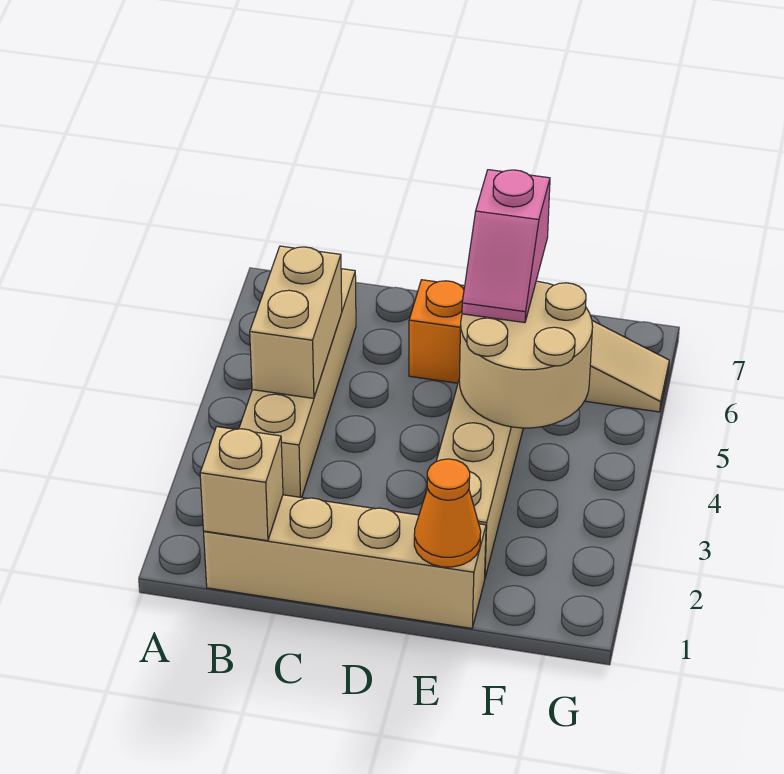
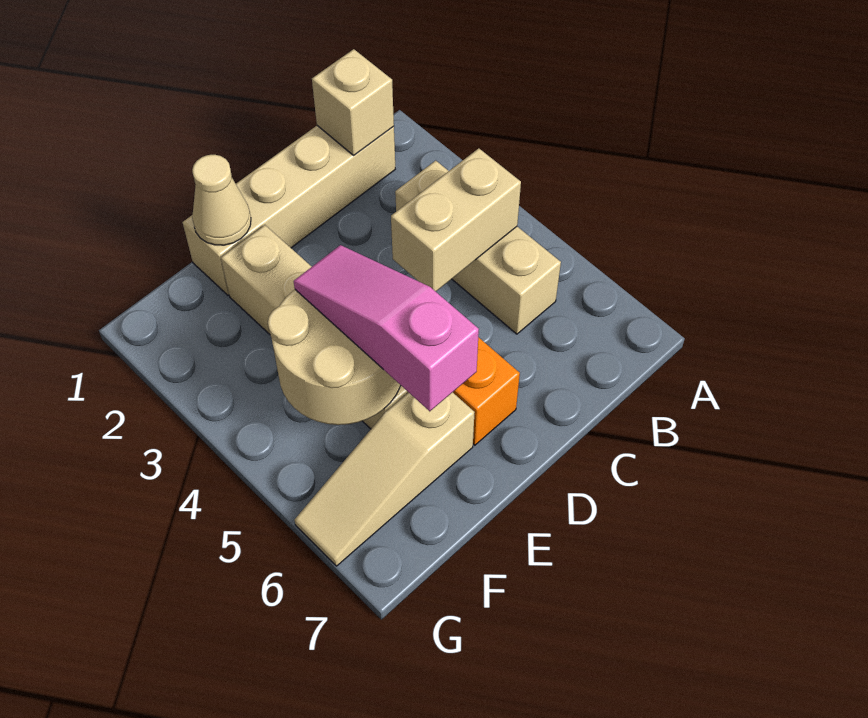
tan brick B3:B6 level 1 -> tan brick B3:B5 level 1
tan brick B4:B5 level 2 -> tan brick B4:C4 level 2
orange cone E1 level 2 -> tan cone E1 level 2
pink slope E5:E6 level 3 top 6 -> pink slope E4:E6 level 3 top 6

